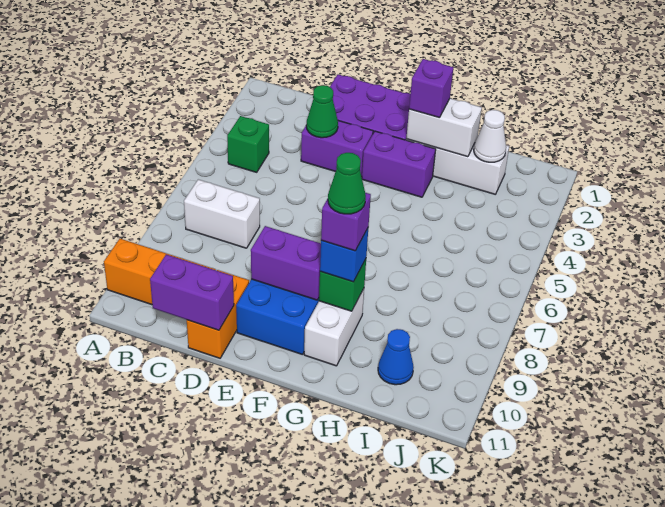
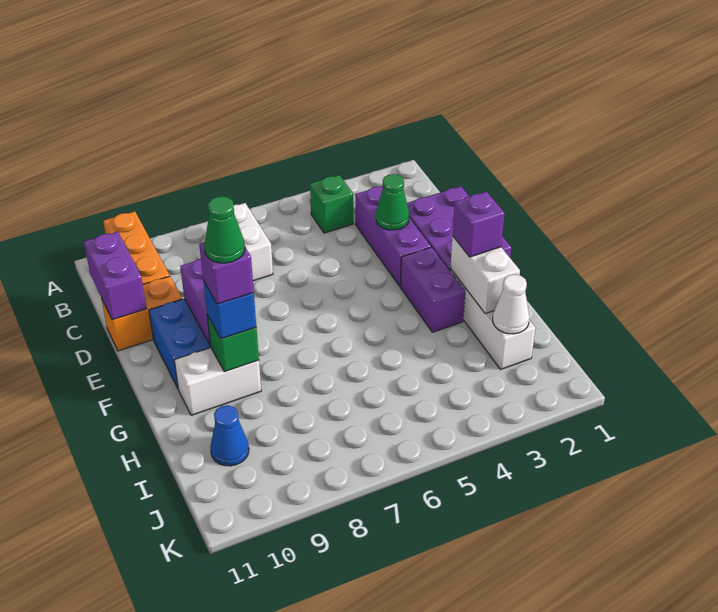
purple brick D3:E3 level 1 -> purple brick C3:E3 level 1

